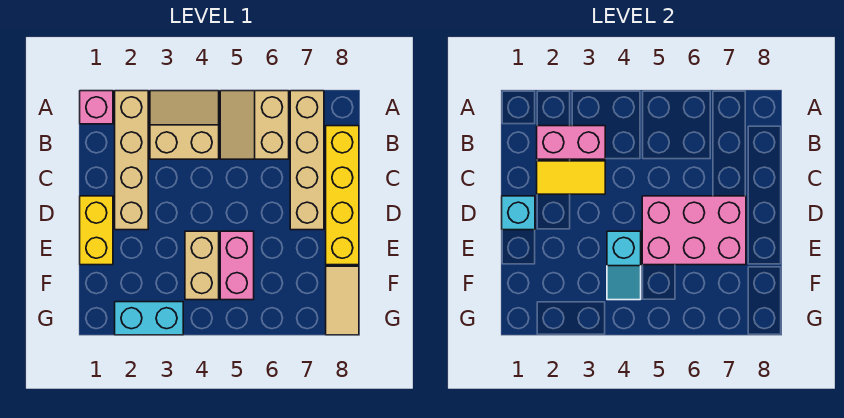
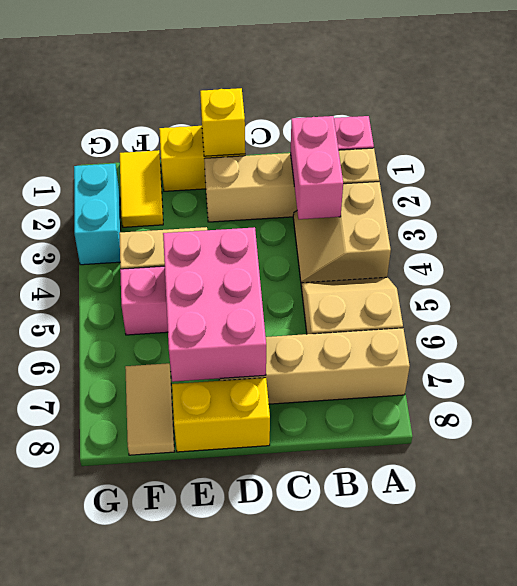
tan slope A3:B4 level 1 top B -> tan slope A3:B4 level 1 top A
yellow brick B8:E8 level 1 -> yellow brick D8:E8 level 1
yellow tile C2:C3 level 2 -> yellow tile F1:F2 level 1
cyan brick D1 level 2 -> yellow brick D1 level 2
cyan slope E4:F4 level 2 top E -> none
tan tile F8:G8 level 1 -> tan tile F7:F8 level 1

